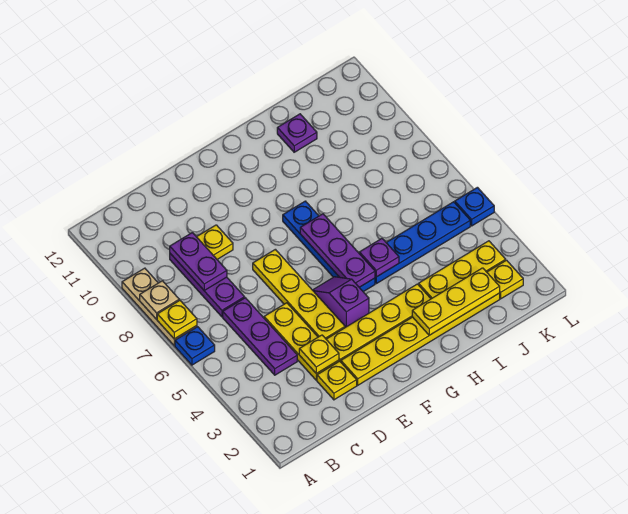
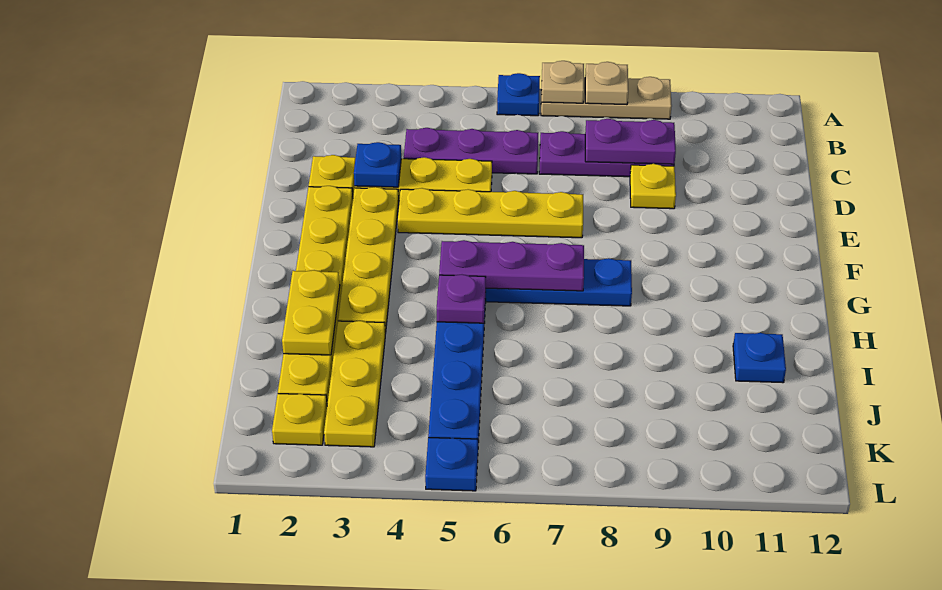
yellow plate A7 level 2 -> tan plate A7 level 2
yellow plate D3 level 2 -> blue plate D3 level 2
purple slope F4:F5 level 1 top 4 -> none
yellow plate H2:J2 level 2 -> yellow plate H2:I2 level 2
purple plate I11 level 1 -> blue plate I11 level 1

